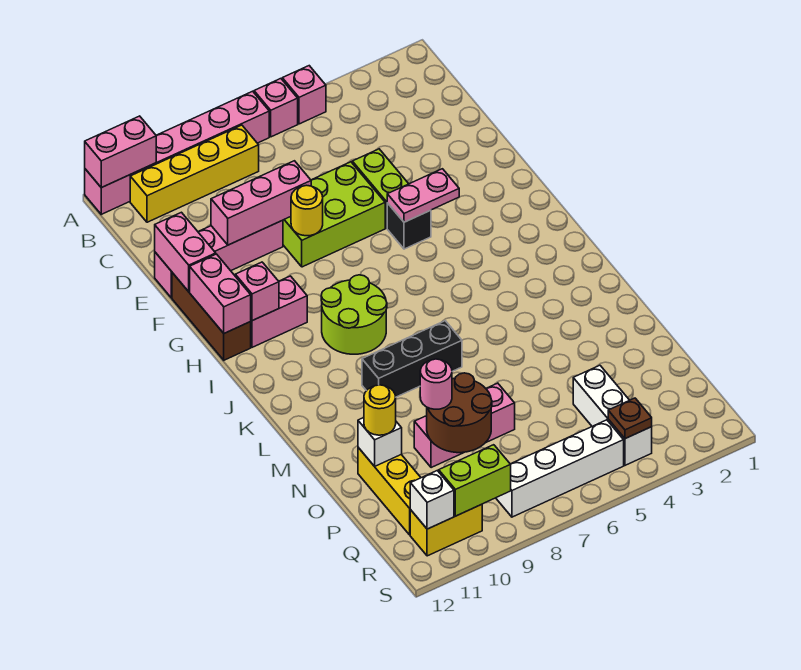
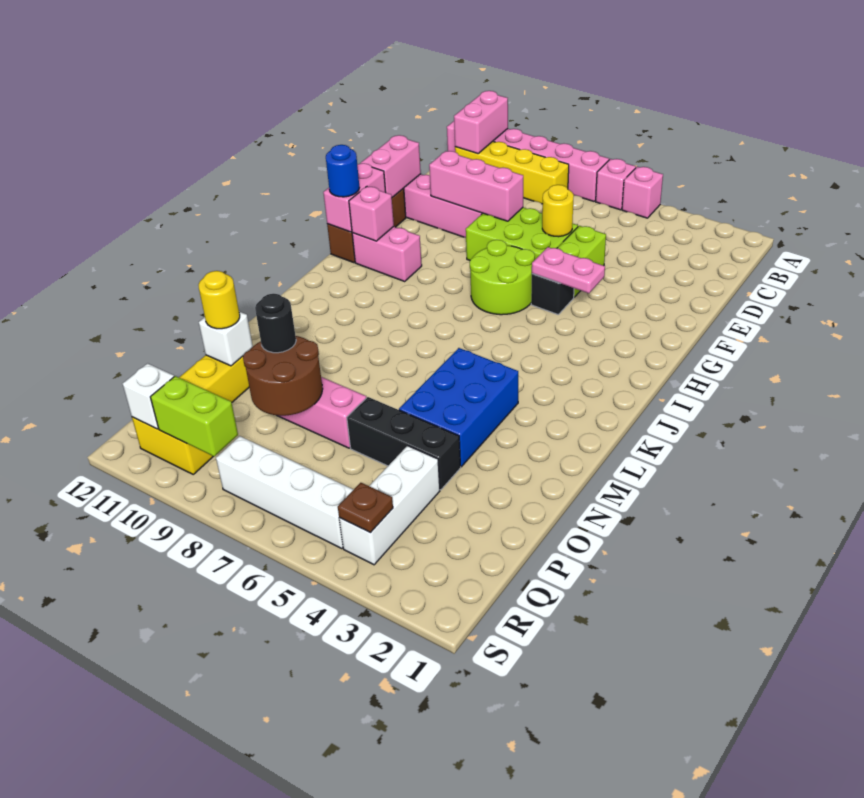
pink brick A11:A12 level 2 -> pink brick A11:B11 level 2
yellow round brick F8 level 2 -> yellow round brick E6 level 2
none -> blue round brick H12 level 3
lime round brick I8:J9 level 1 -> lime round brick G6:H7 level 1
none -> blue brick L4:N5 level 1
black brick L7:L9 level 1 -> black brick O4:O6 level 1
pink round brick O9 level 3 -> black round brick O9 level 3

